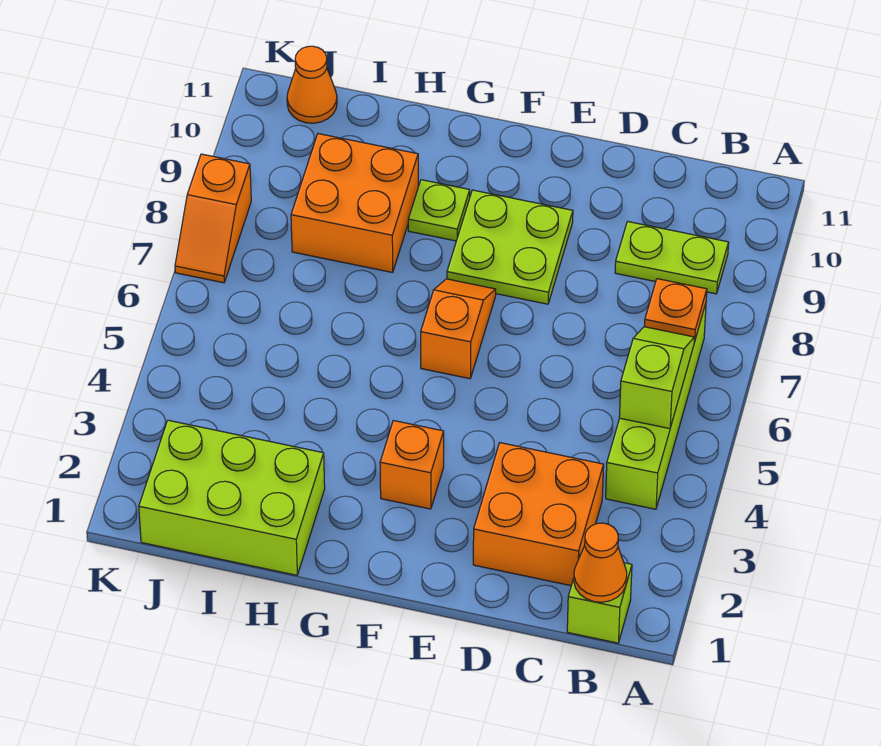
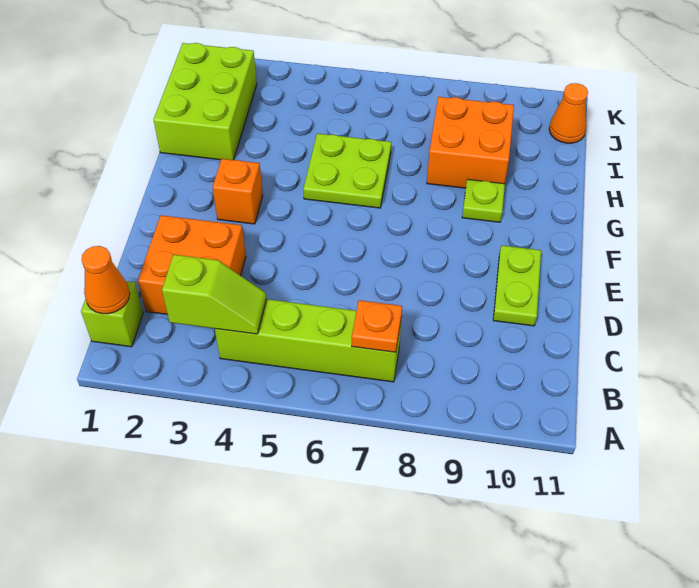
lime slope B5:B6 level 2 top 5 -> lime slope B3:B4 level 2 top 3
lime plate B9:C9 level 1 -> lime plate D10:E10 level 1
lime plate E8:F9 level 1 -> lime plate G5:H6 level 1
orange slope F6:F7 level 1 top 6 -> none
orange slope K7:K8 level 1 top 8 -> none

